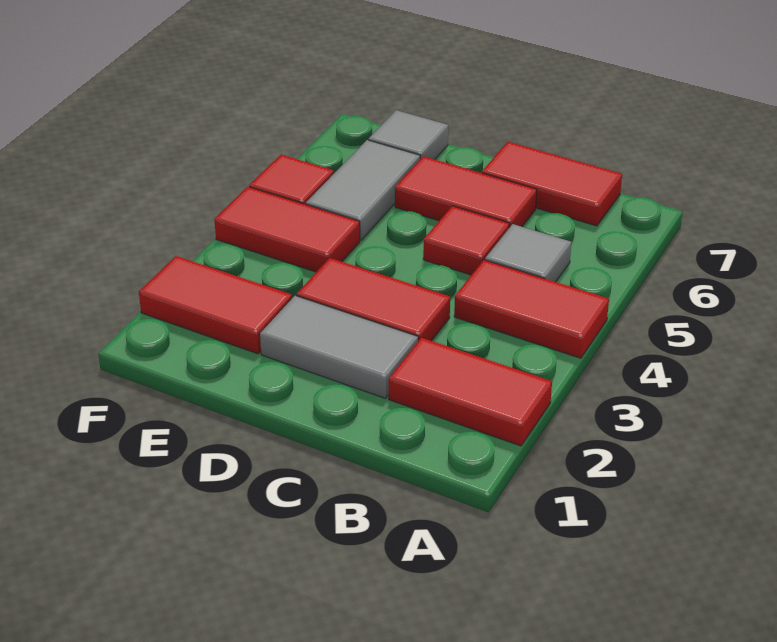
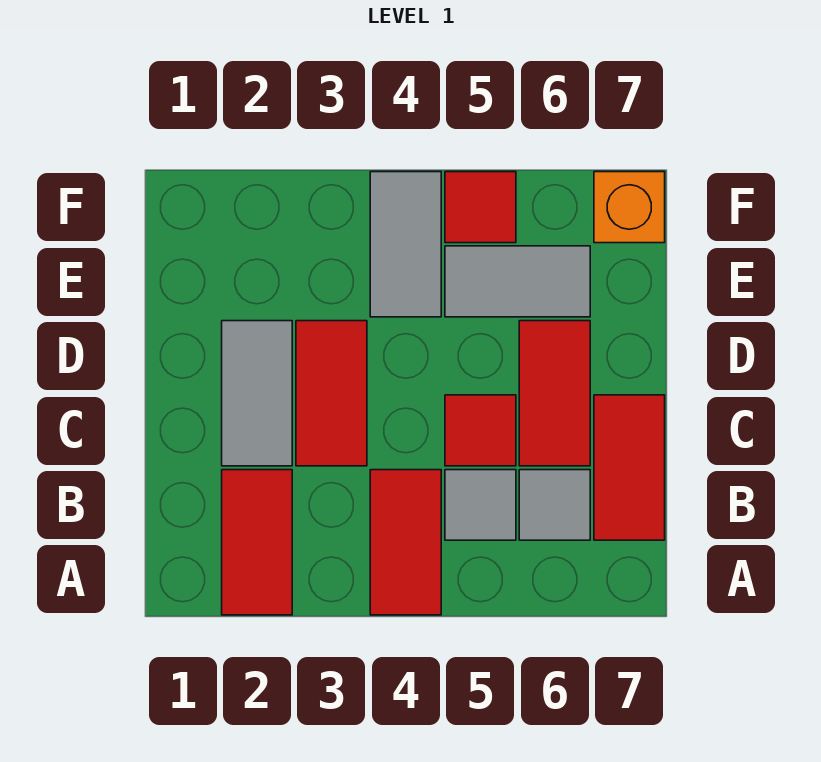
red tile E2:F2 level 1 -> none
red tile E4:F4 level 1 -> grey tile E4:F4 level 1
grey tile E7 level 1 -> grey tile B6 level 1
none -> orange brick F7 level 1

